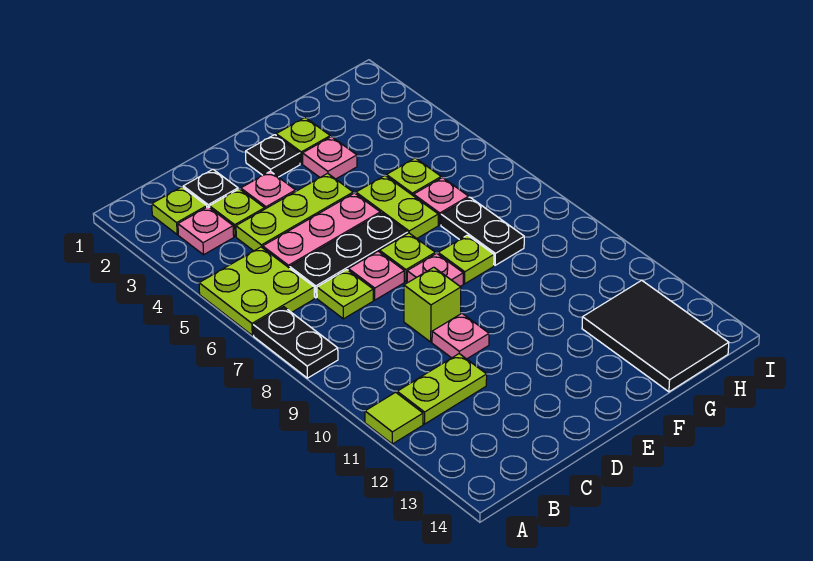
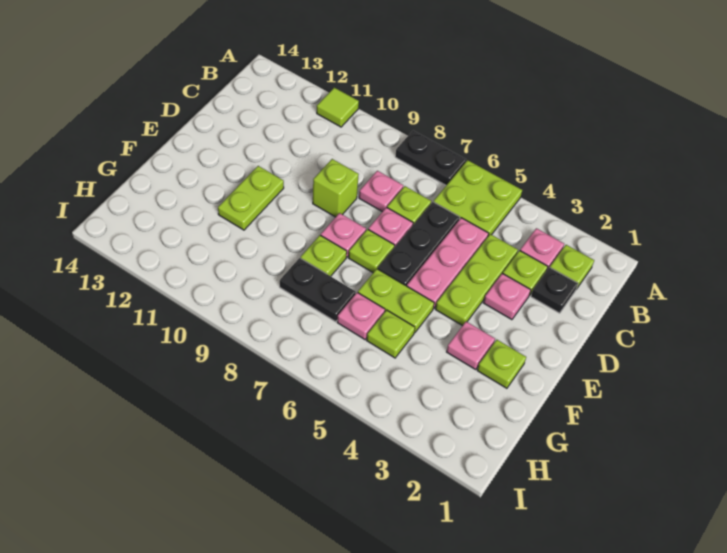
lime plate B11:C11 level 1 -> lime plate E11:F11 level 1
pink plate D10 level 1 -> pink plate C8 level 1
black plate E2 level 1 -> none
black tile G12:H14 level 1 -> none

